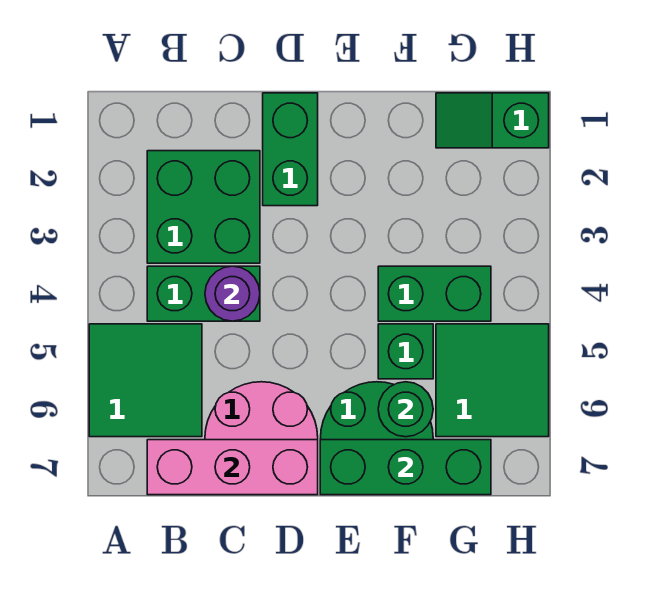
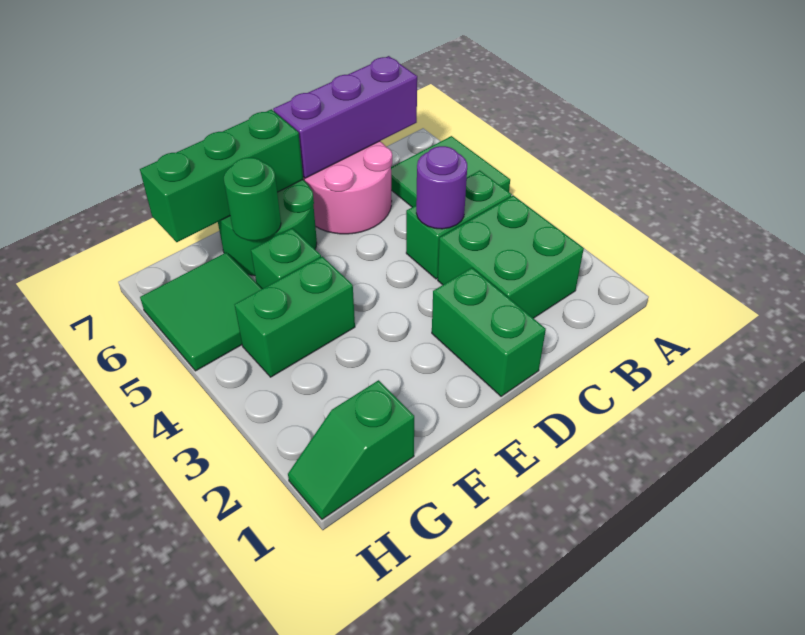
pink brick B7:D7 level 2 -> purple brick B7:D7 level 2
green slope G1:H1 level 1 top H -> green slope G1:H1 level 1 top G

